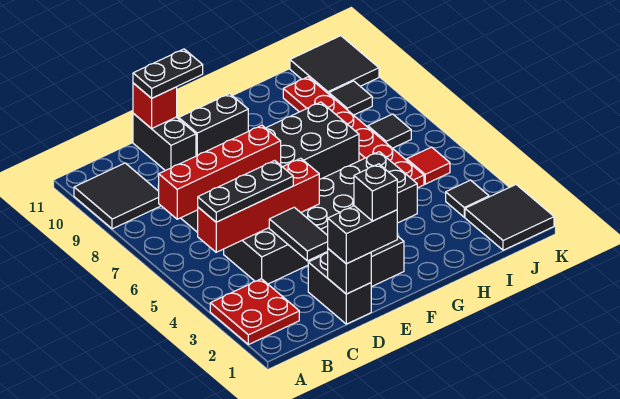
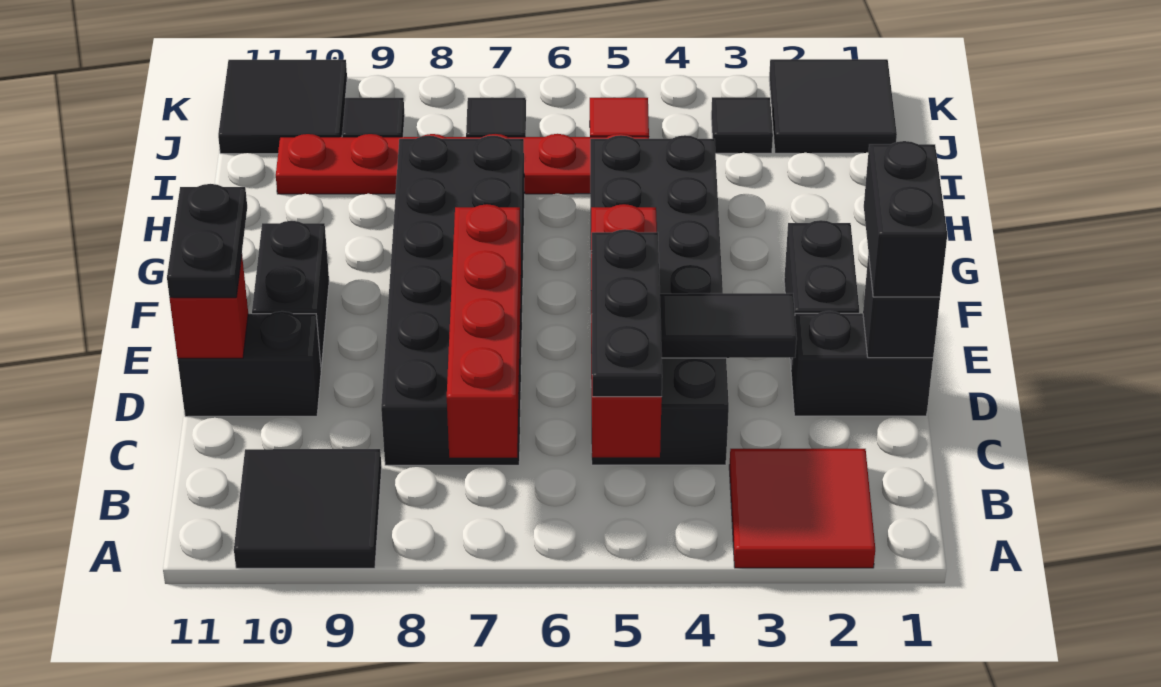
red plate A2:B3 level 1 -> red tile A2:B3 level 1
black brick E1 level 4 -> none

